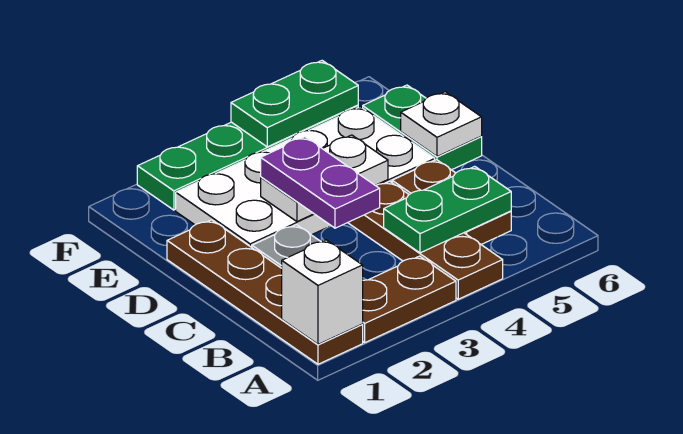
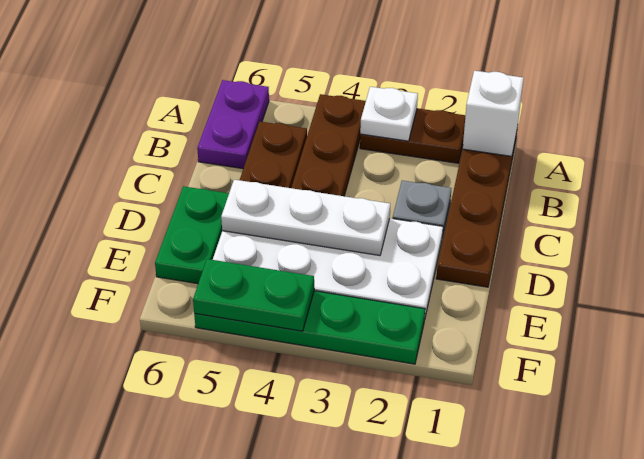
green plate B4:B5 level 2 -> none
purple plate C3:D3 level 3 -> purple plate A6:B6 level 1
white plate D3:D4 level 2 -> white plate D3:D5 level 2
white plate D6 level 2 -> white plate A3 level 2

